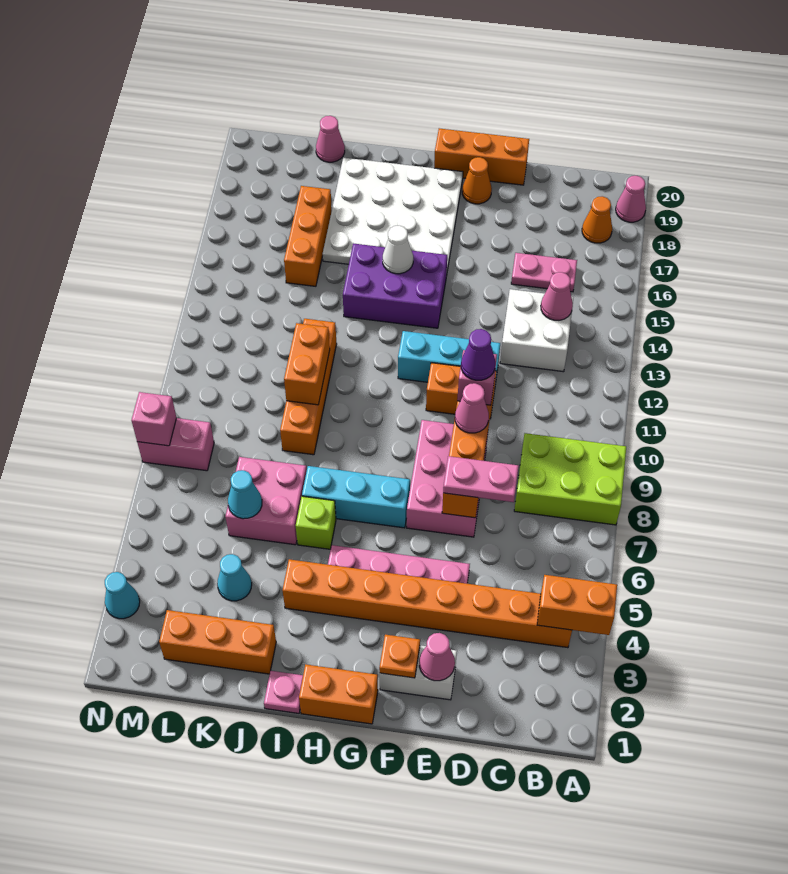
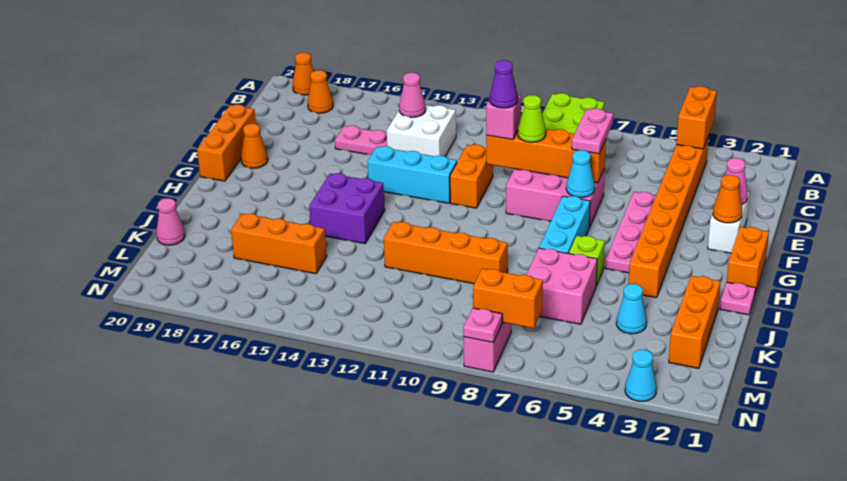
pink cone A19 level 1 -> orange cone A19 level 1
pink plate C16:D16 level 1 -> pink plate D15:D16 level 1
pink cone E9 level 3 -> lime cone E9 level 3
cyan brick E12:G12 level 1 -> cyan brick F12:F14 level 1
orange plate F2 level 2 -> orange cone F2 level 2
purple brick G14:I15 level 1 -> purple brick H14:I15 level 1
white plate G16:J19 level 1 -> none
white cone H15 level 2 -> none
orange brick J10:J11 level 2 -> orange brick M7:M8 level 2
cyan cone K6 level 2 -> cyan cone F7 level 2
pink brick N8 level 2 -> pink plate N8 level 2

